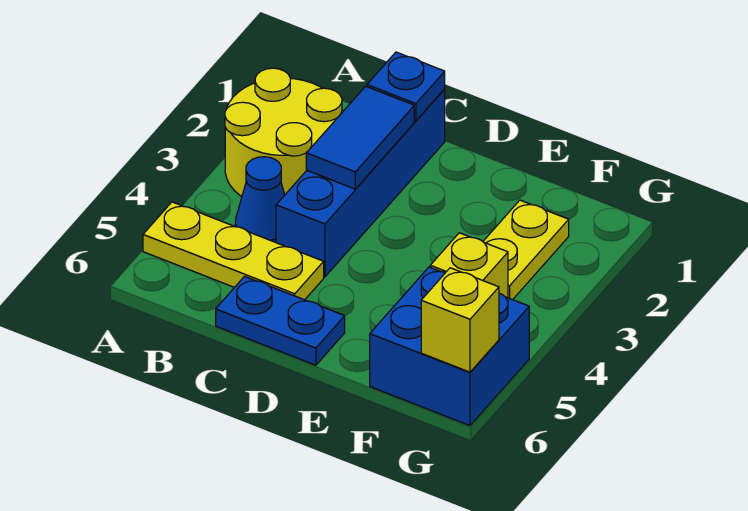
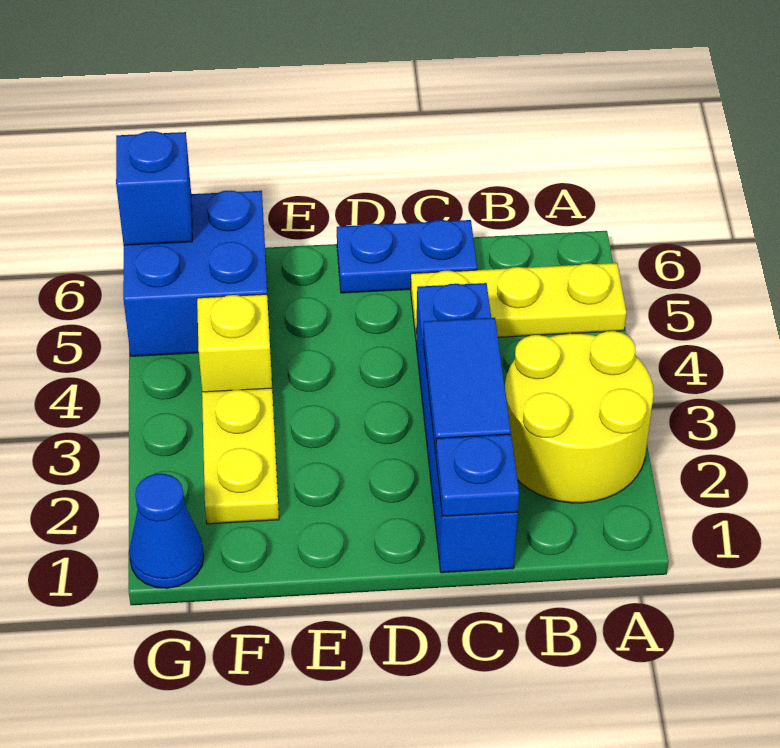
blue cone B4 level 1 -> blue cone G1 level 1
yellow brick G6 level 2 -> blue brick G6 level 2

